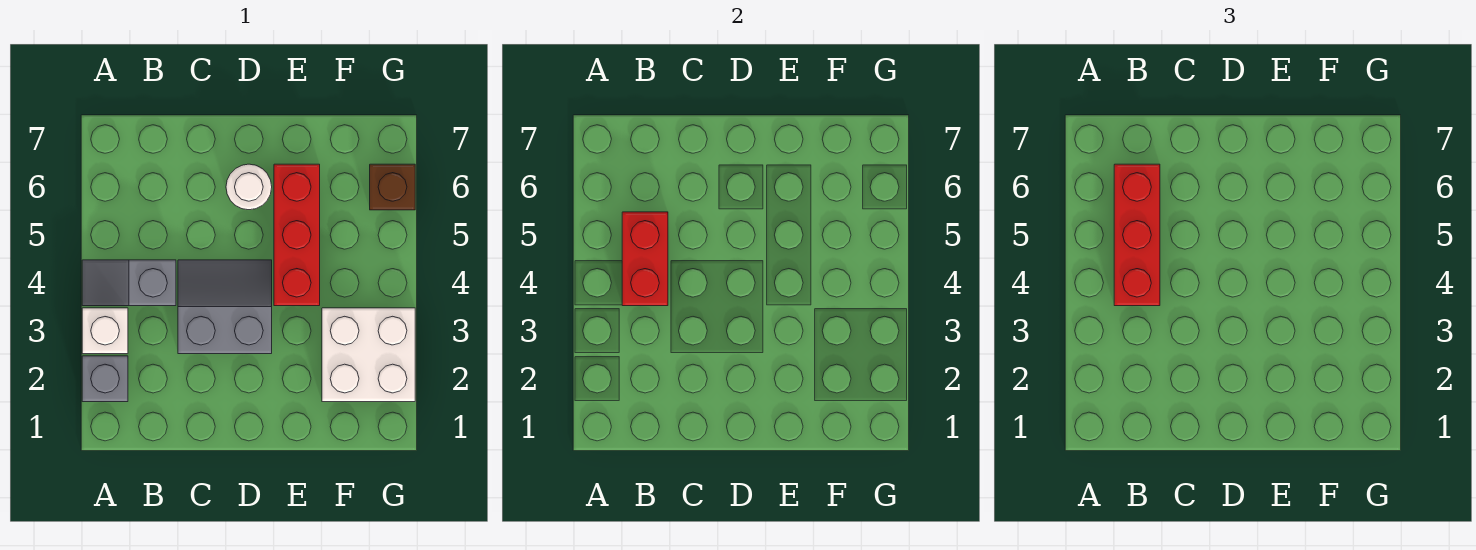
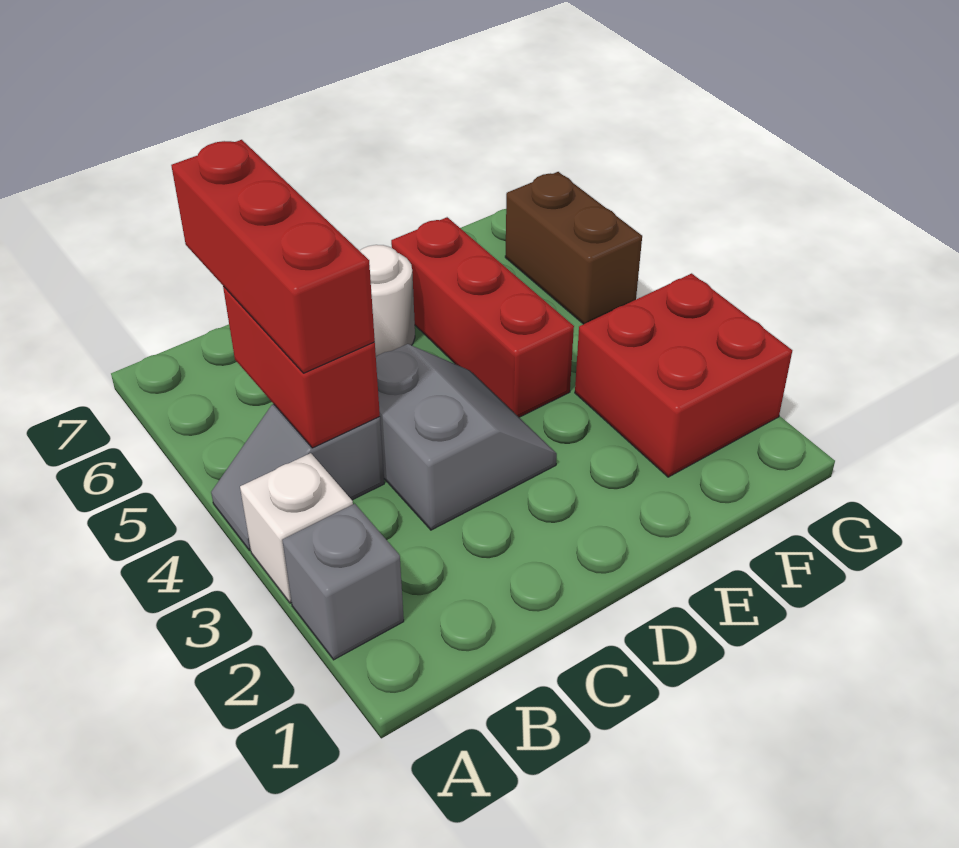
grey slope C3:D4 level 1 top 3 -> grey slope C3:D4 level 1 top C
white brick F2:G3 level 1 -> red brick F2:G3 level 1
brown brick G6 level 1 -> brown brick G5:G6 level 1

